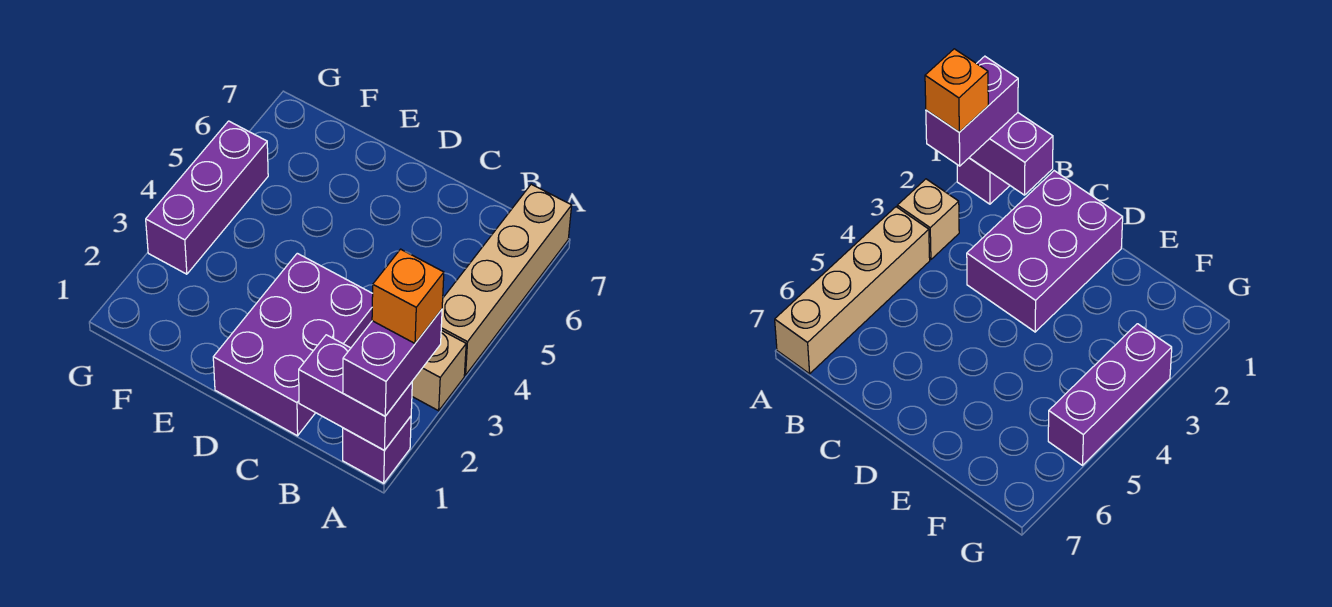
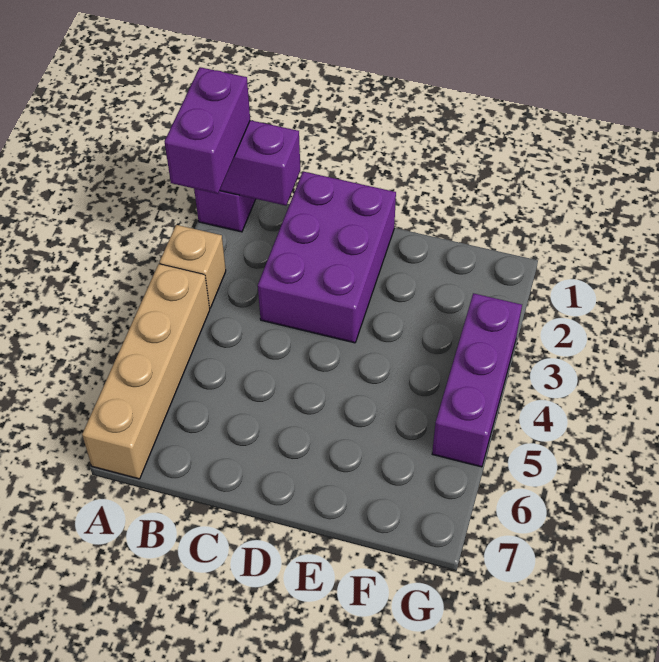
orange brick A2 level 4 -> none

